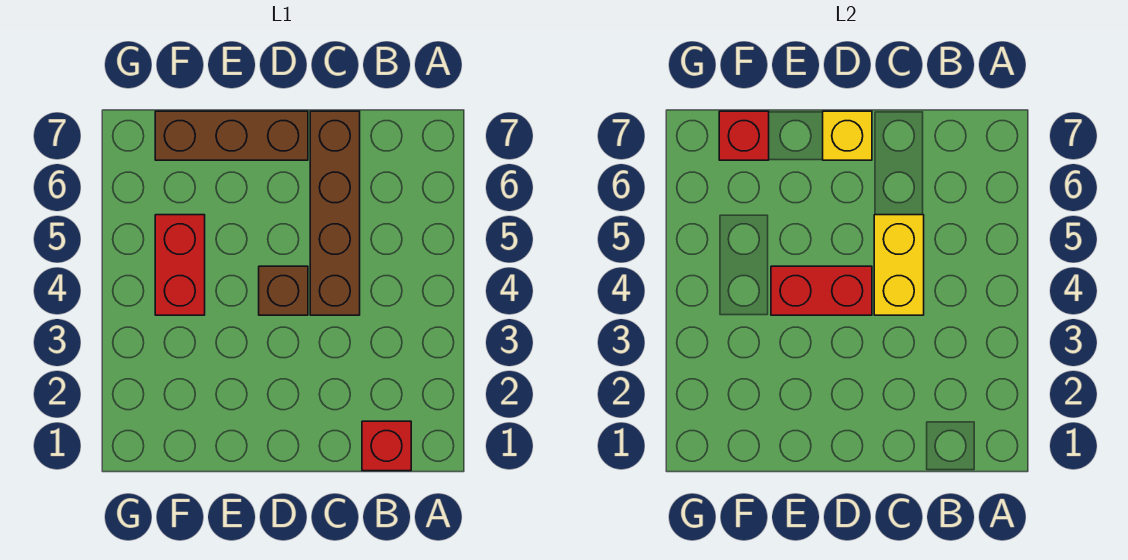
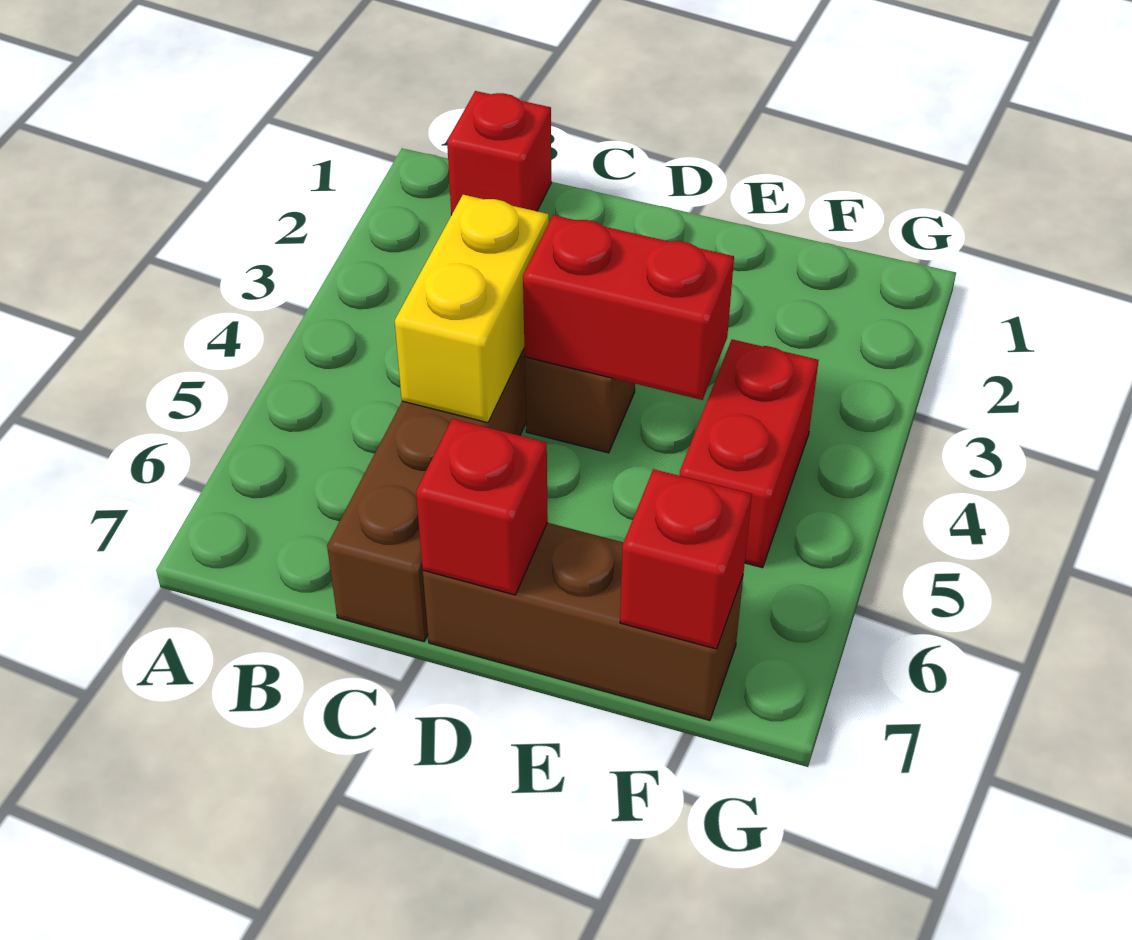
yellow brick D7 level 2 -> red brick D7 level 2

